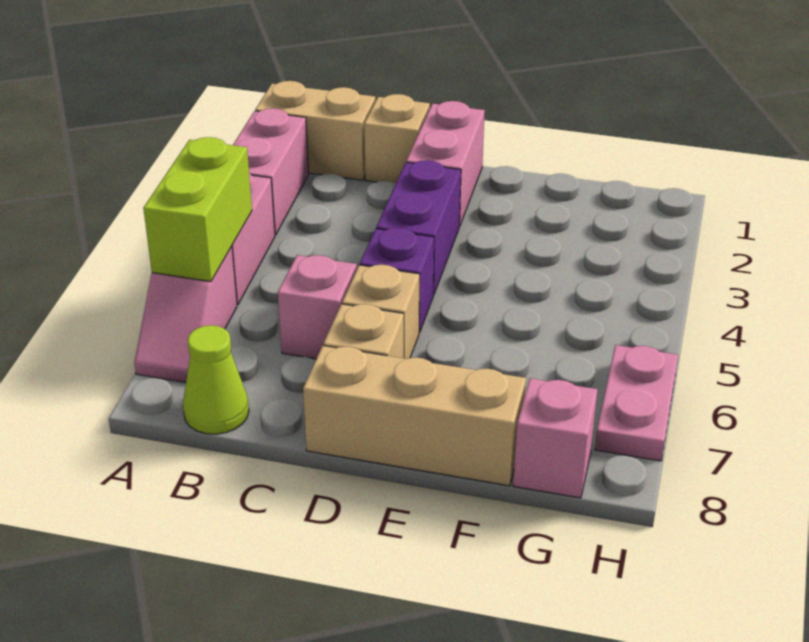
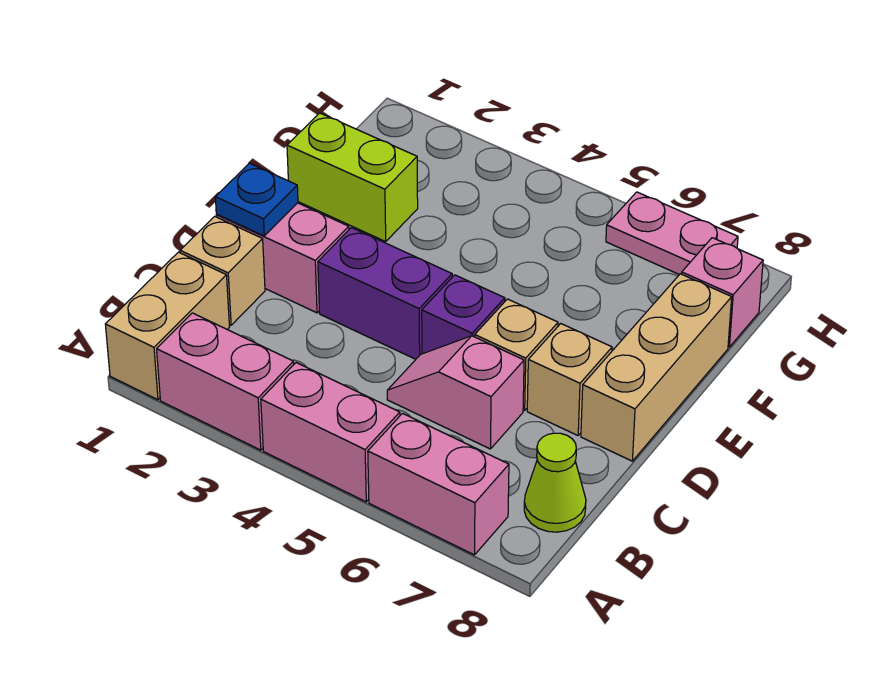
lime brick A5:A6 level 2 -> lime brick F1:F2 level 1
pink slope A6:A7 level 1 top 6 -> pink brick A6:A7 level 1
none -> blue plate D1 level 2

